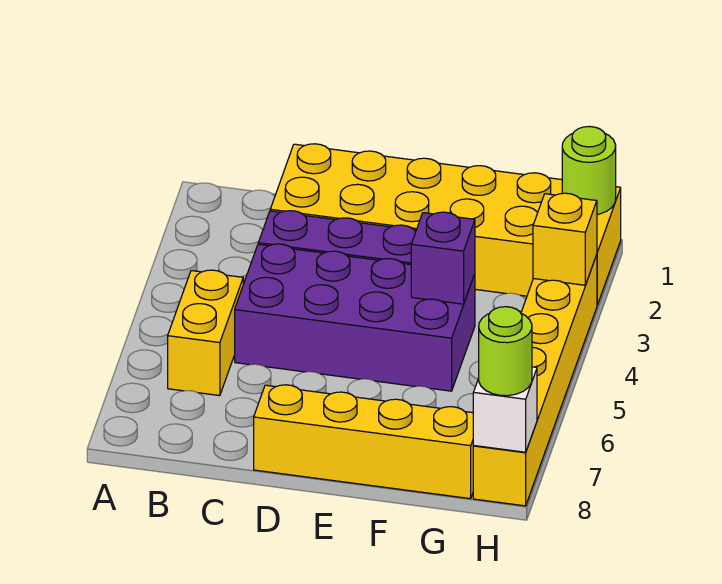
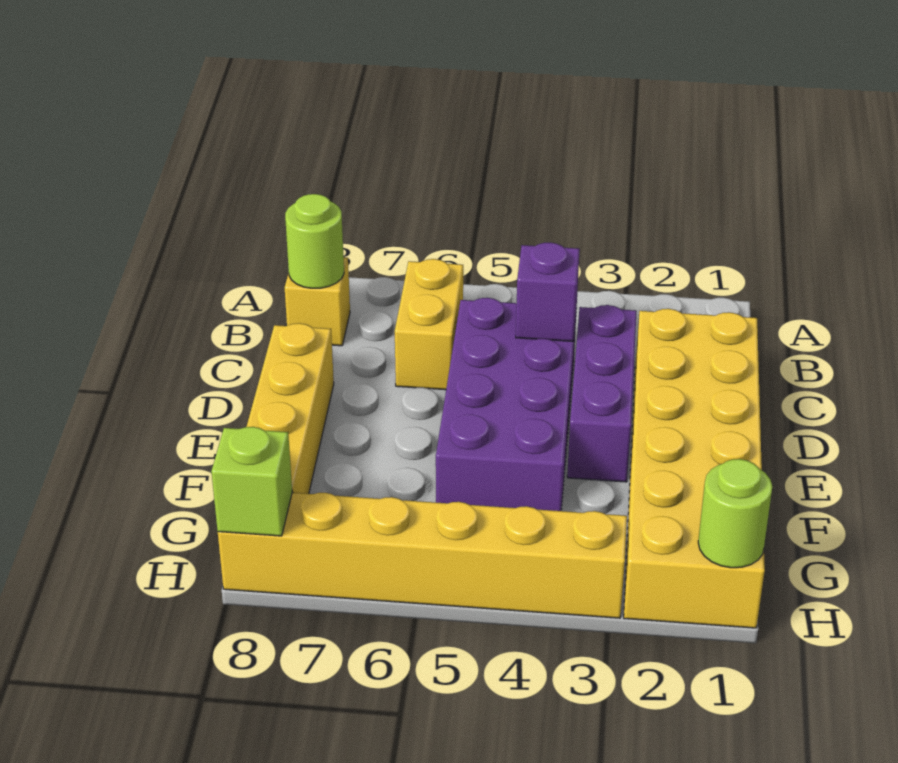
yellow brick B5:B6 level 1 -> yellow brick B6:C6 level 1
purple brick F4 level 2 -> purple brick C4 level 2
yellow brick H3 level 2 -> yellow brick B8 level 1
white brick H8 level 2 -> lime brick H8 level 2
lime round brick H8 level 3 -> lime round brick B8 level 2

